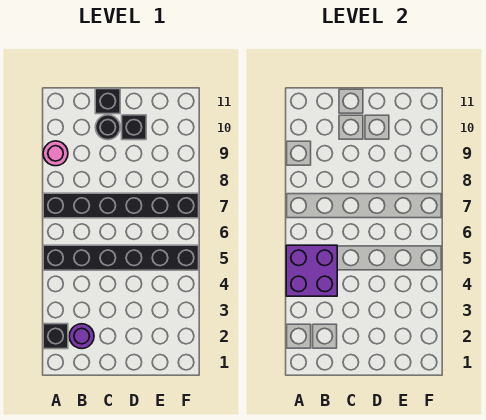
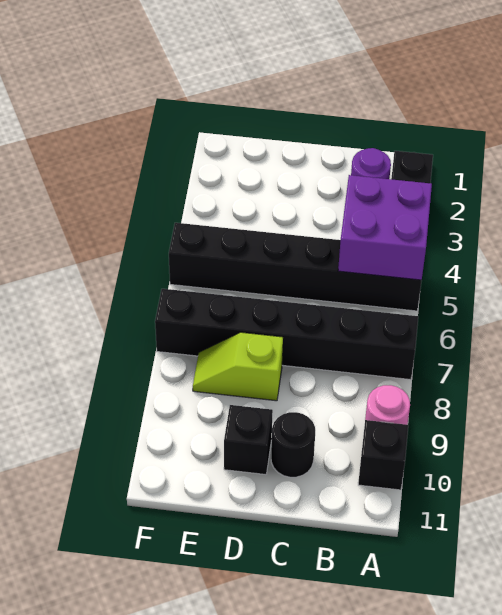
black brick C11 level 1 -> black brick A10 level 1
none -> lime slope D8:E8 level 1 top D

